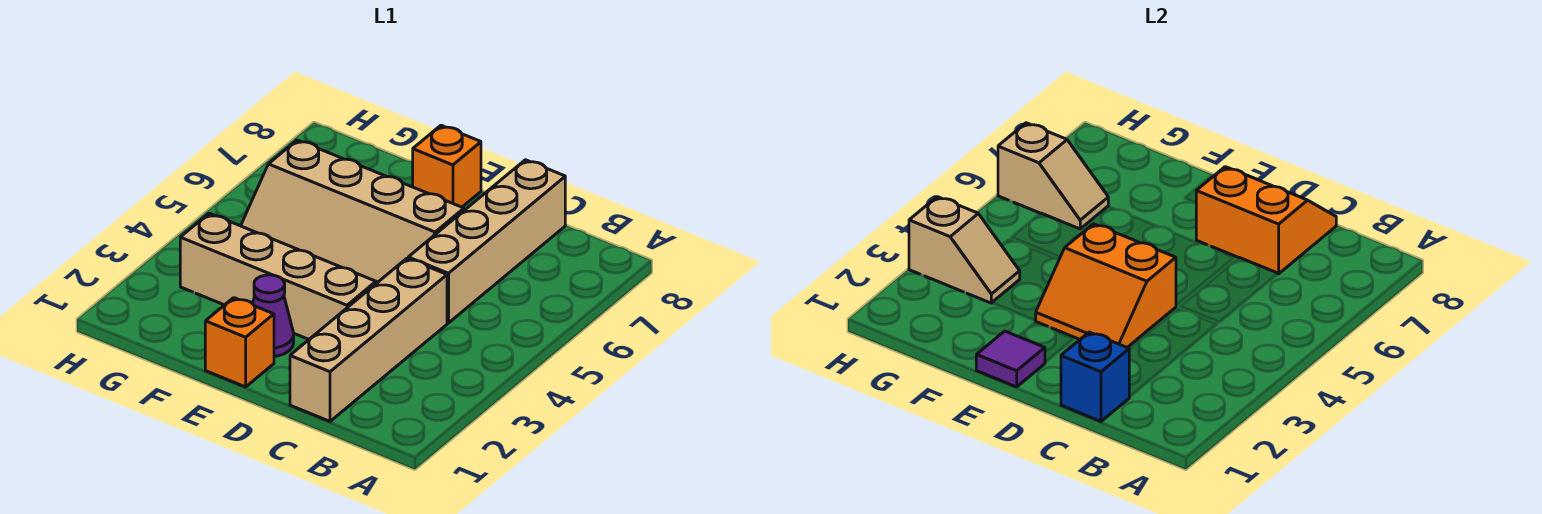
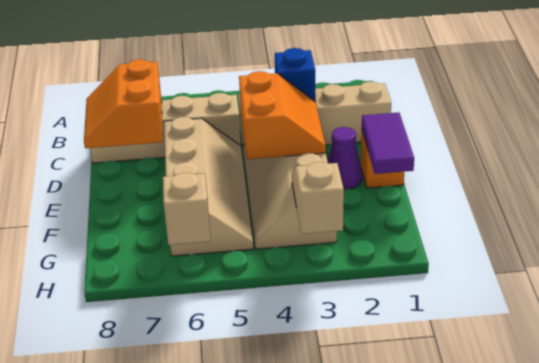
blue brick C1 level 2 -> blue brick C3 level 2
purple tile E1 level 2 -> purple tile E1:F1 level 2
orange brick E8 level 1 -> none

